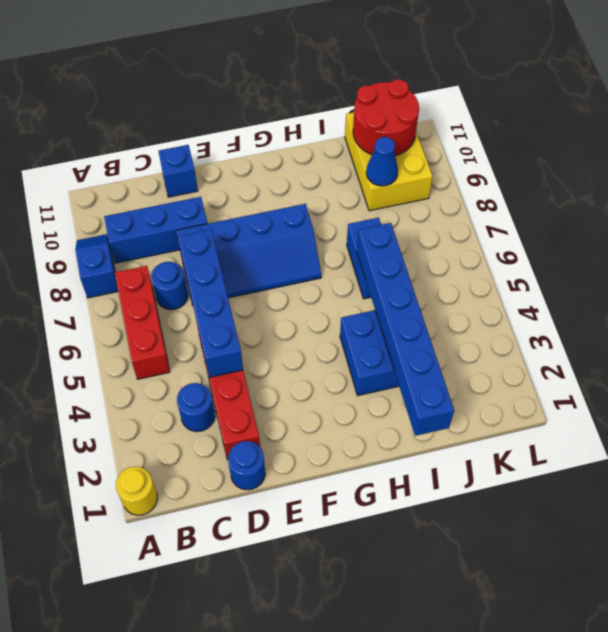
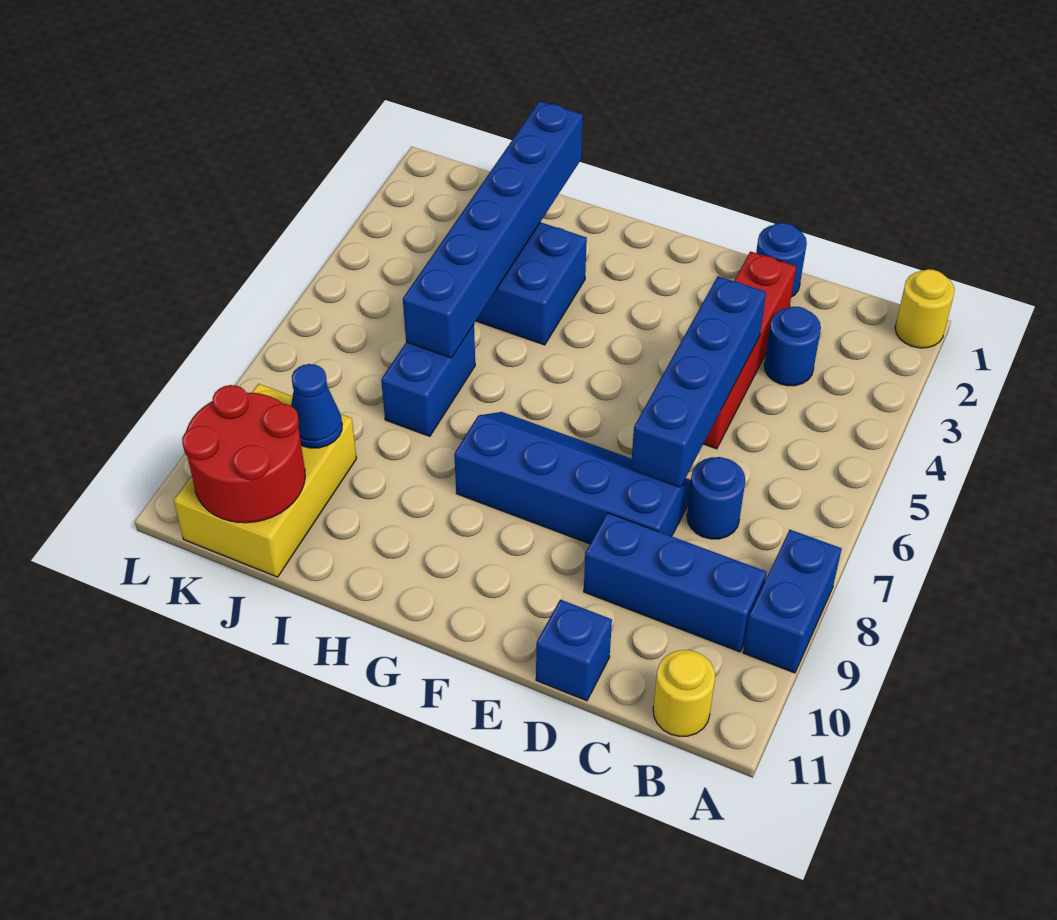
blue slope A8:A9 level 1 top 8 -> blue brick A8:A9 level 1
red brick B5:B7 level 1 -> none
none -> yellow round brick B11 level 1

